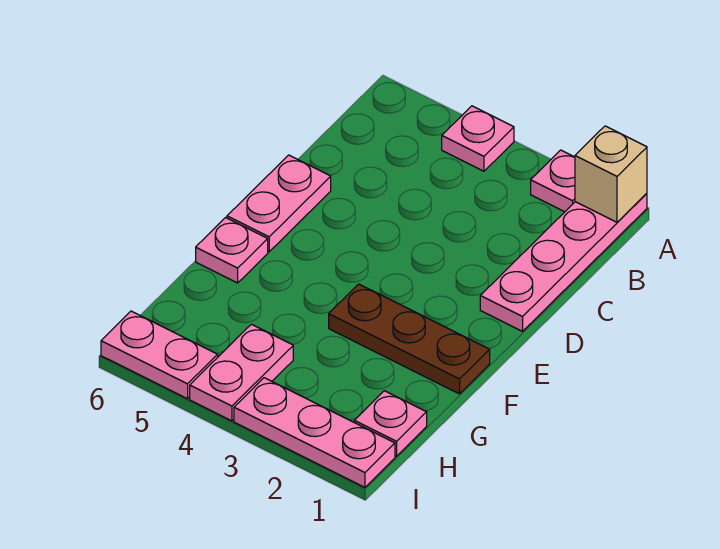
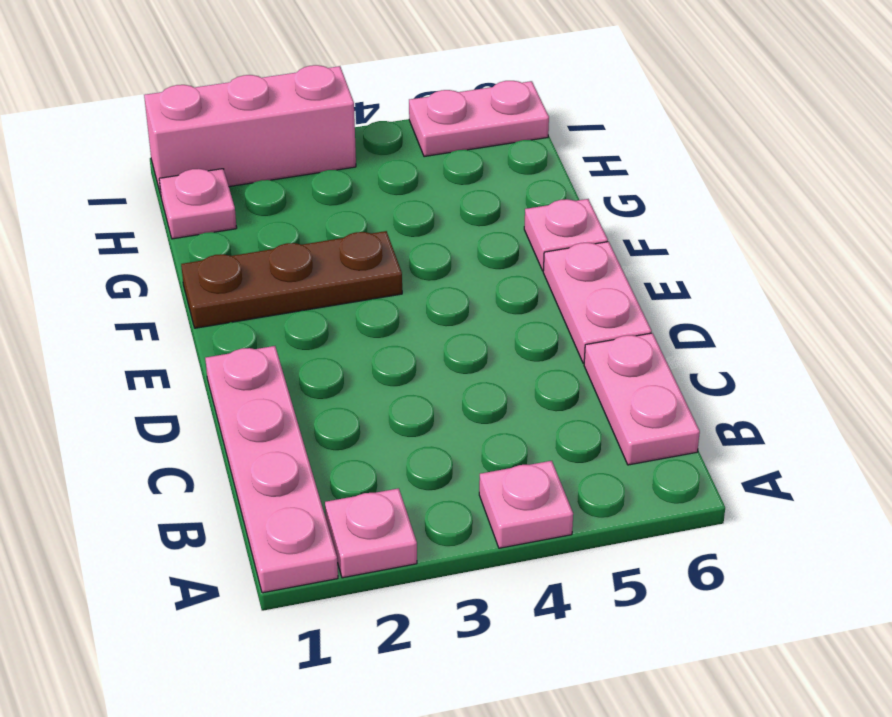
tan brick A1 level 2 -> none
pink plate H4:I4 level 1 -> pink plate B6:C6 level 1
pink plate I1:I3 level 1 -> pink brick I1:I3 level 1

